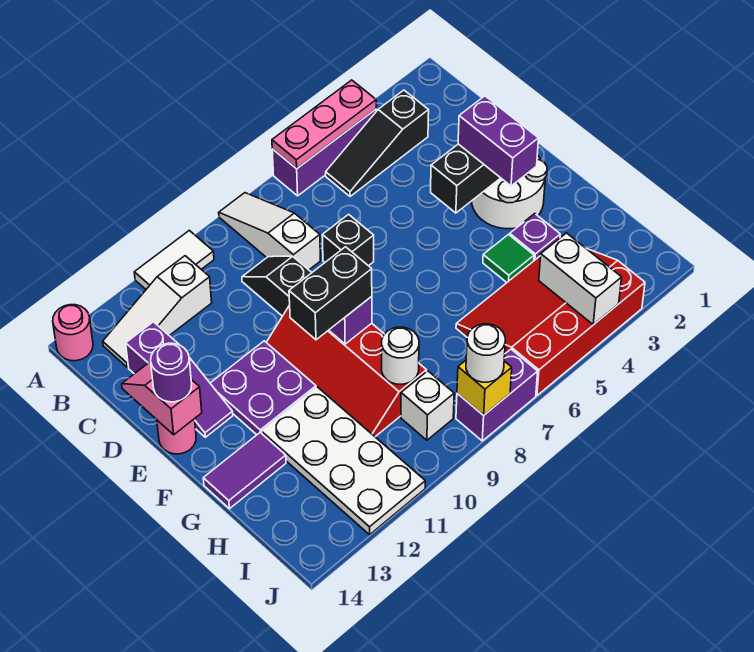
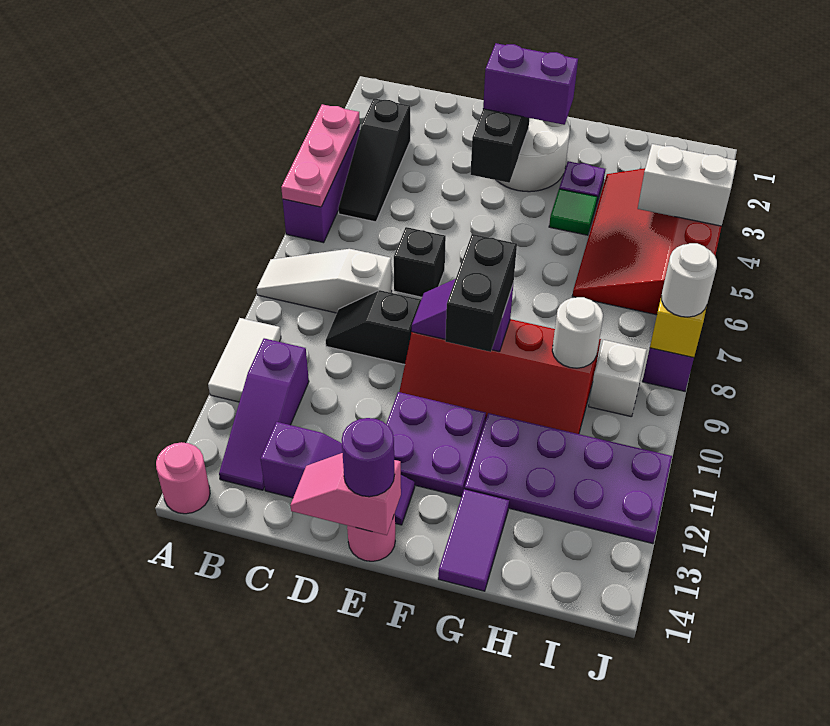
white slope B11:B13 level 1 top 11 -> purple slope B11:B13 level 1 top 11
white plate G11:J12 level 1 -> purple plate G11:J12 level 1

